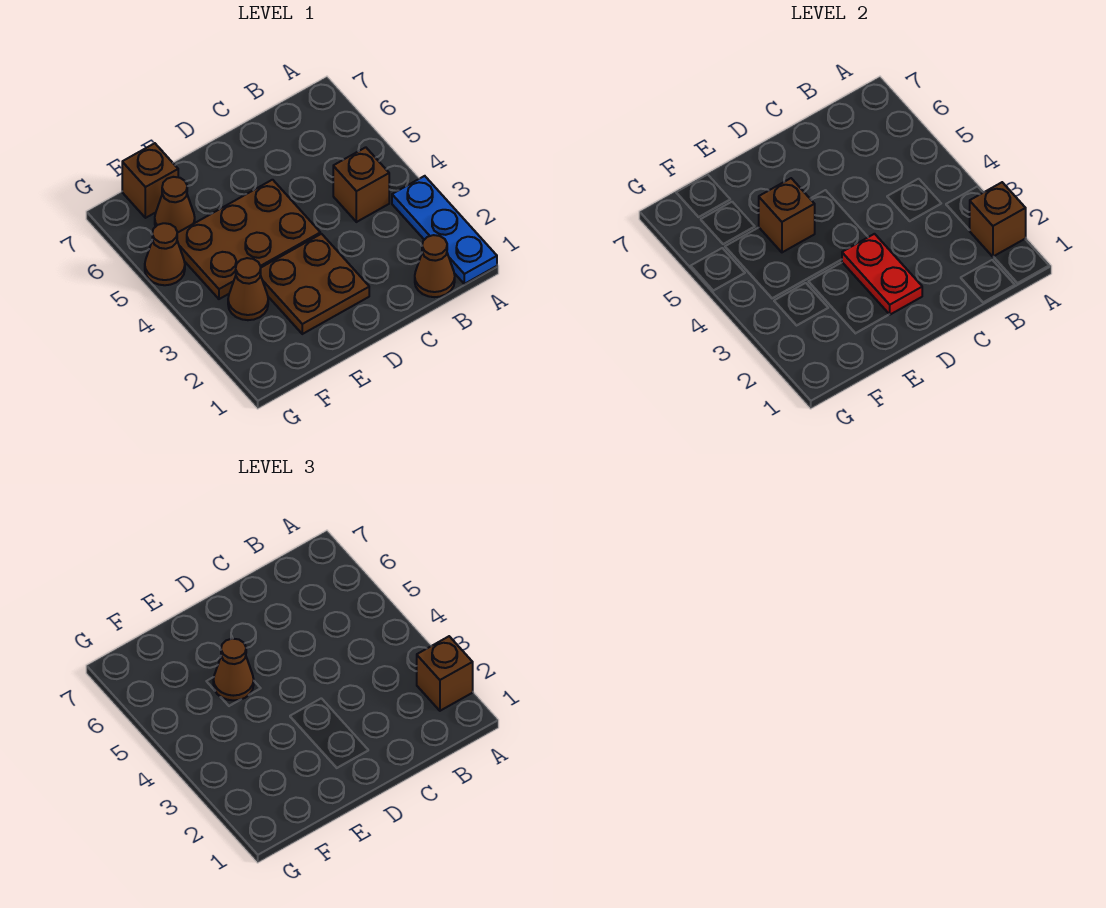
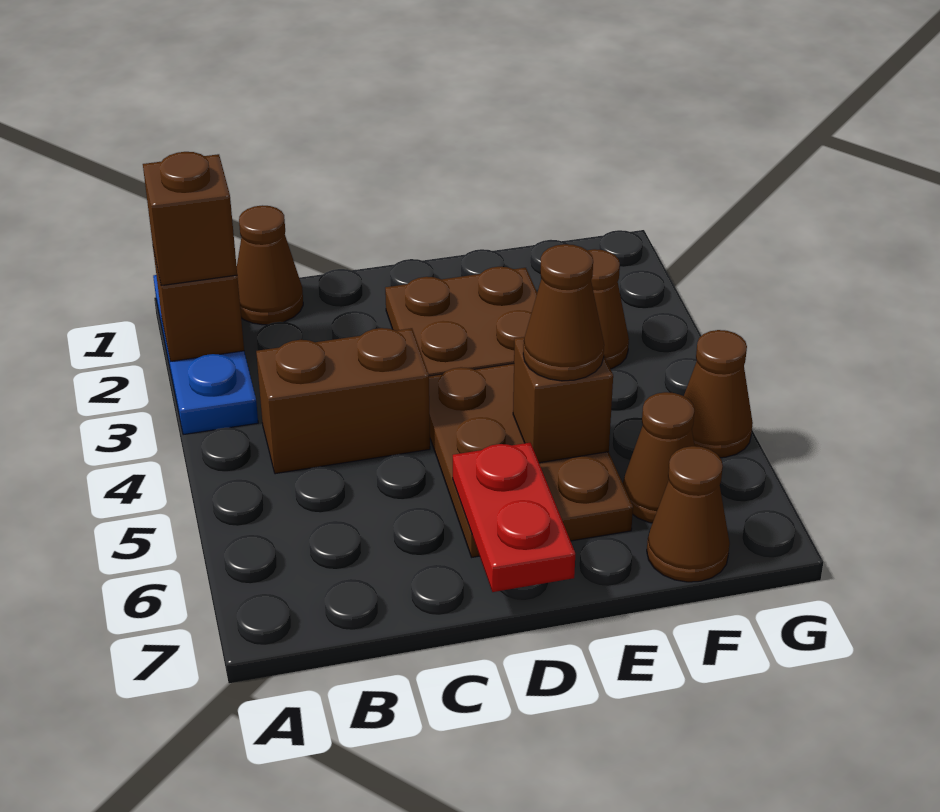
brown brick B4 level 1 -> brown brick B4:C4 level 1
red plate D2:D3 level 2 -> red plate D6:D7 level 2
brown plate D4:F5 level 1 -> brown plate D4:E6 level 1
brown brick F7 level 1 -> brown cone F7 level 1

